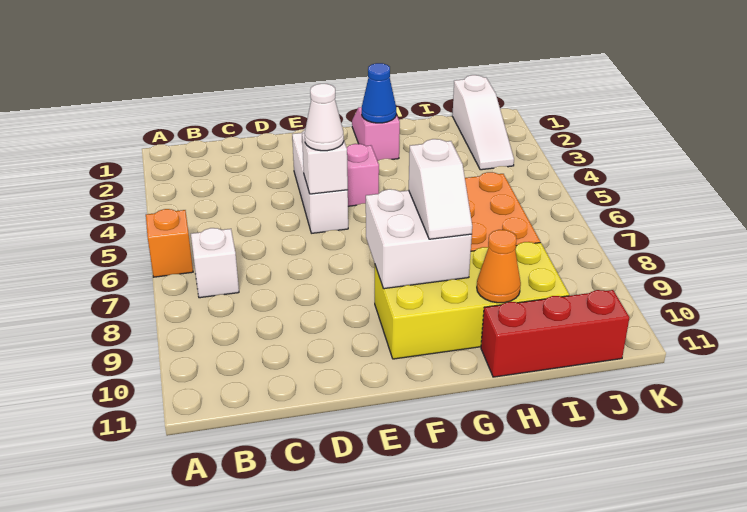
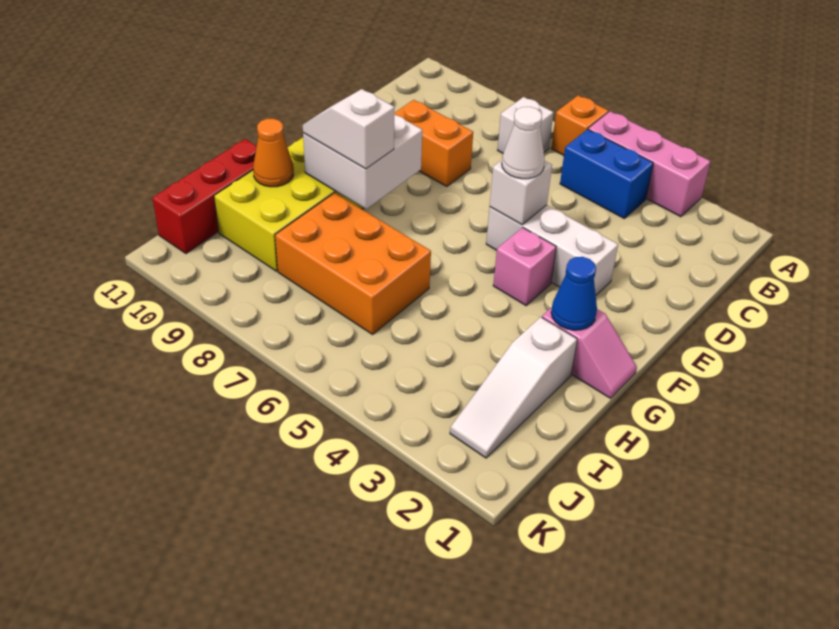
none -> pink brick A3:A5 level 1
none -> blue brick B4:B5 level 1
none -> orange brick D8:D9 level 1
white slope J1:J3 level 1 top 1 -> white slope H2:J2 level 1 top H

